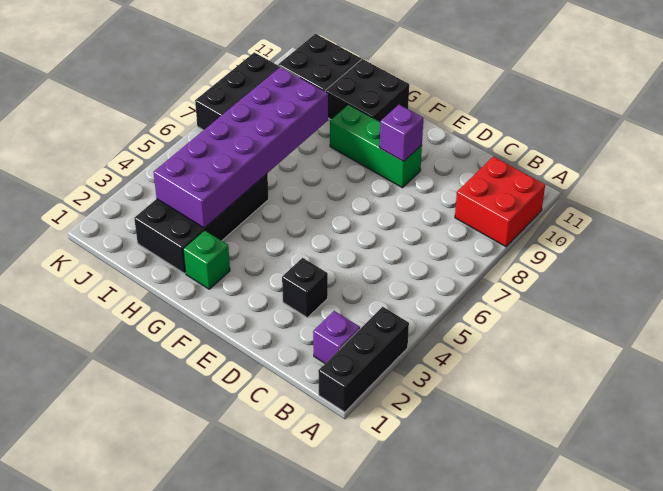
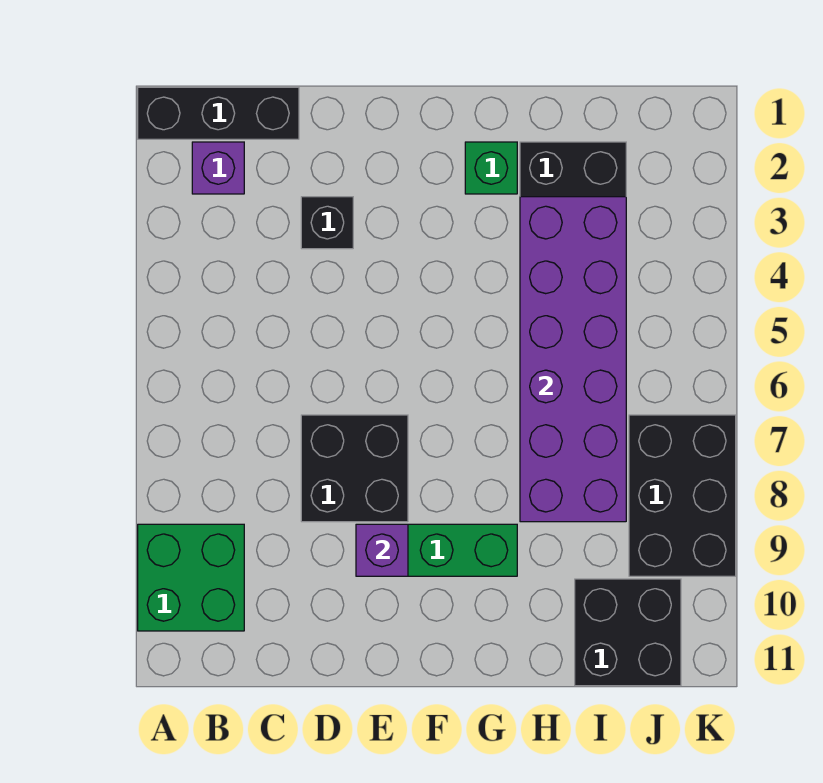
black brick A1:A3 level 1 -> black brick A1:C1 level 1
red brick A9:B10 level 1 -> green brick A9:B10 level 1
black brick G10:H11 level 1 -> black brick D7:E8 level 1

